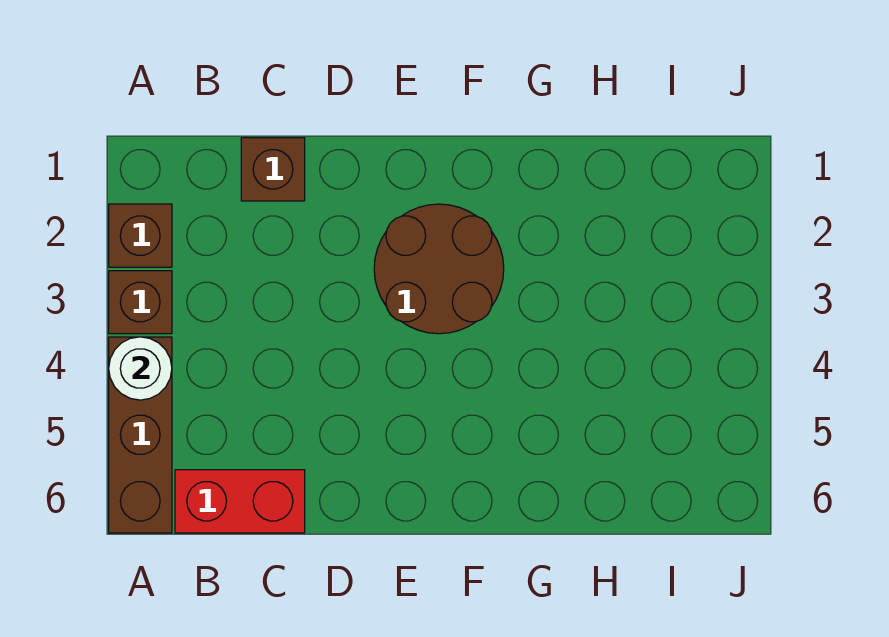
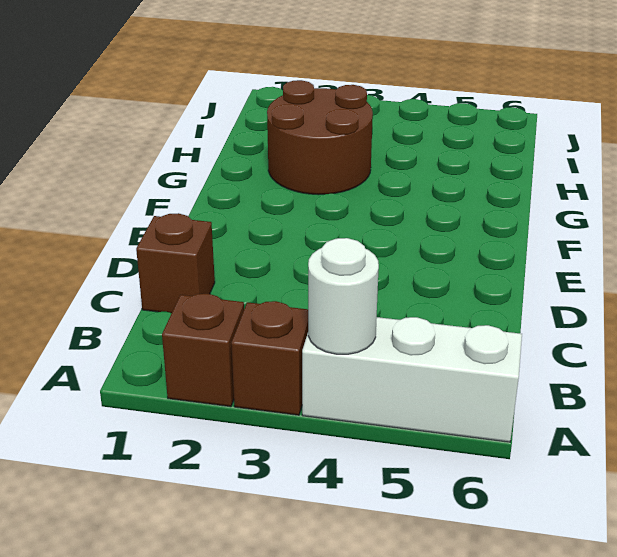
brown brick A4:A6 level 1 -> white brick A4:A6 level 1
red brick B6:C6 level 1 -> none
brown round brick E2:F3 level 1 -> brown round brick G2:H3 level 1

